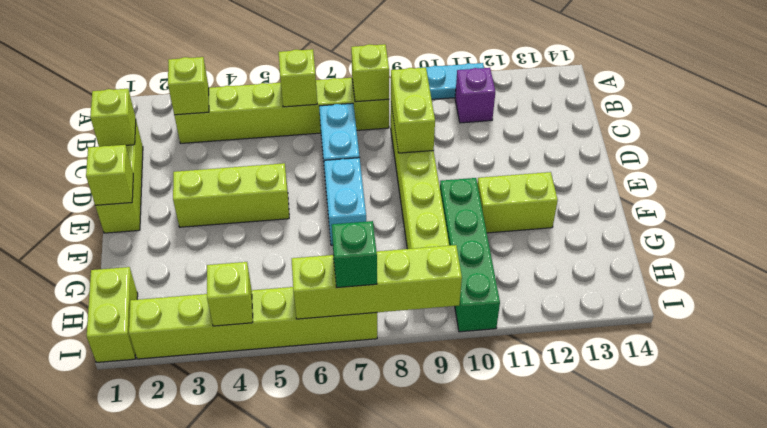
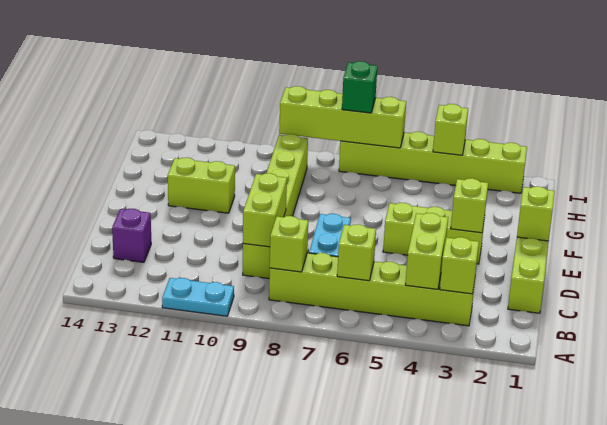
purple brick B11 level 1 -> purple brick C13 level 1
lime brick C1 level 2 -> lime brick E3 level 2
cyan brick E7:F7 level 1 -> none
green brick F10:I10 level 1 -> none
lime brick H1:I1 level 1 -> lime brick B4:C4 level 2

